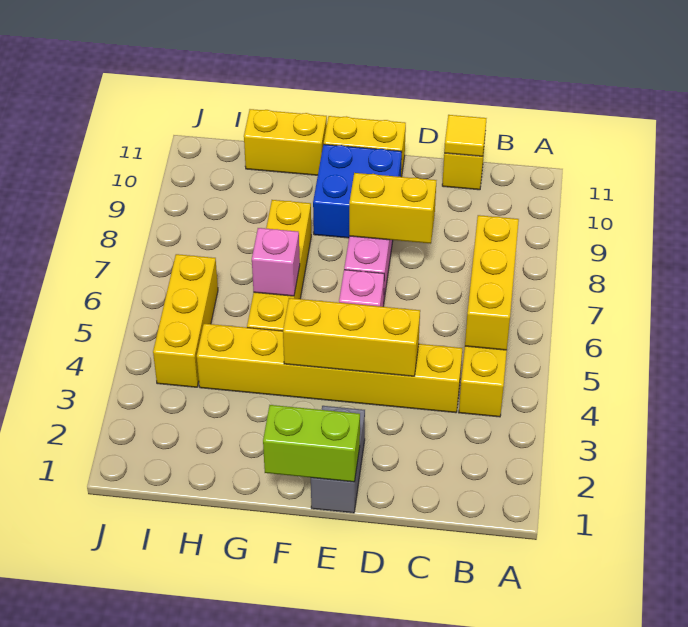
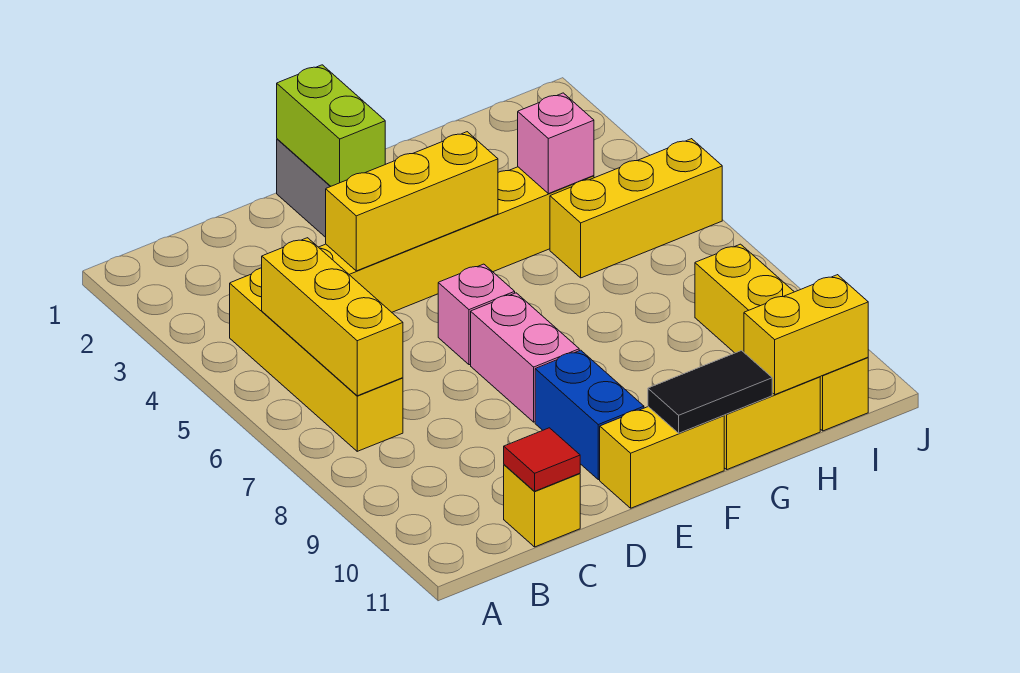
yellow tile C11 level 2 -> red tile C11 level 2
yellow brick D8:E8 level 2 -> yellow brick H11:I11 level 2
lime brick E1:F1 level 2 -> lime brick E1:E2 level 2
blue brick E9:F10 level 1 -> blue brick E9:E10 level 1
none -> black tile F11:G11 level 2
yellow brick G5:G8 level 1 -> yellow brick I8:I11 level 1
pink brick G6 level 2 -> pink brick H4 level 2
yellow brick I4:I6 level 1 -> yellow brick H5:J5 level 1

